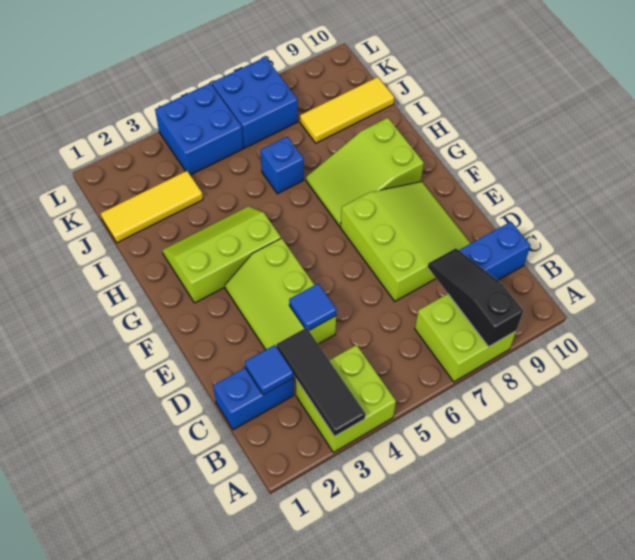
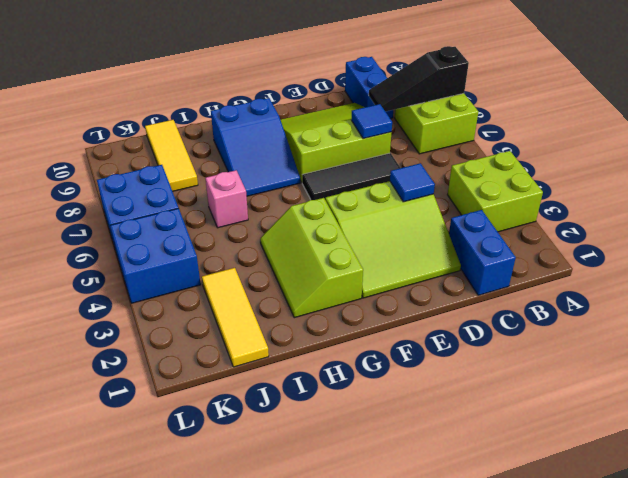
black tile A3:C3 level 2 -> black tile D6:F6 level 1
blue tile C2 level 2 -> blue tile D7 level 2
lime slope D3:F4 level 1 top 4 -> lime slope D2:F4 level 1 top 4
lime slope G7:H9 level 1 top 9 -> blue slope G7:H9 level 1 top 9
blue brick I6 level 1 -> pink brick I6 level 1

